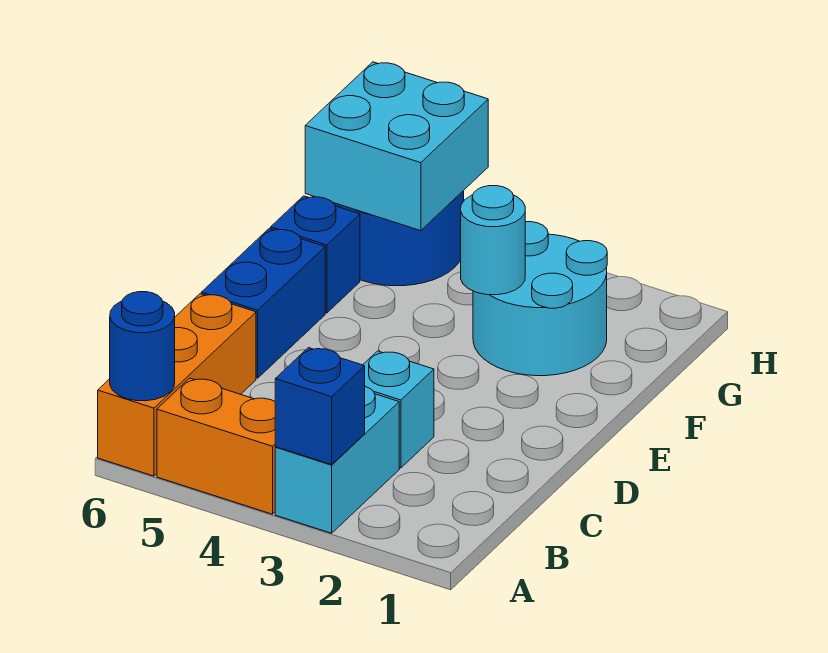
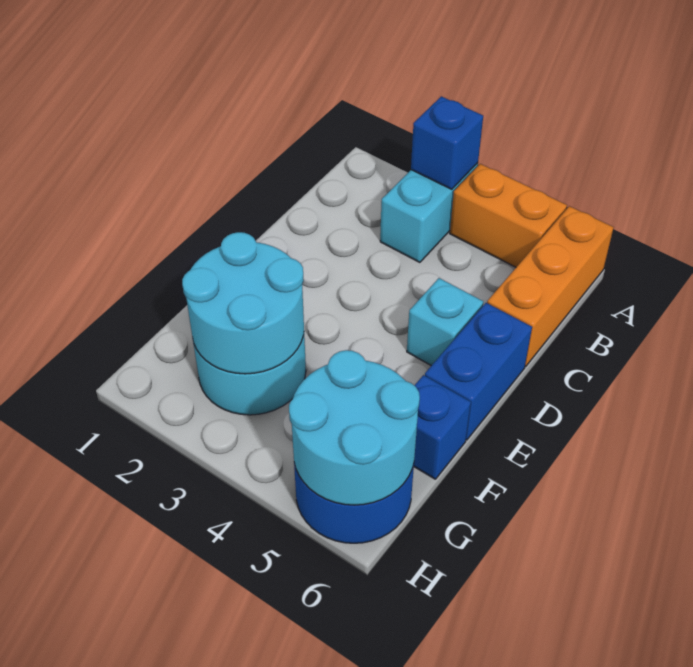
blue round brick A6 level 2 -> none
cyan brick C3 level 1 -> cyan brick D5 level 1
cyan round brick F3 level 2 -> cyan round brick F2:G3 level 2
cyan brick G5:H6 level 2 -> cyan round brick G5:H6 level 2

